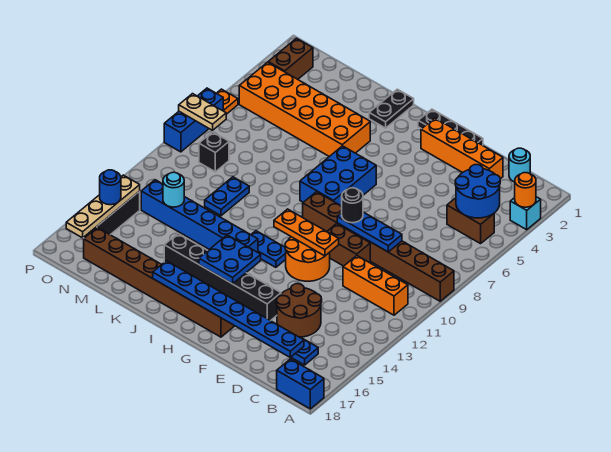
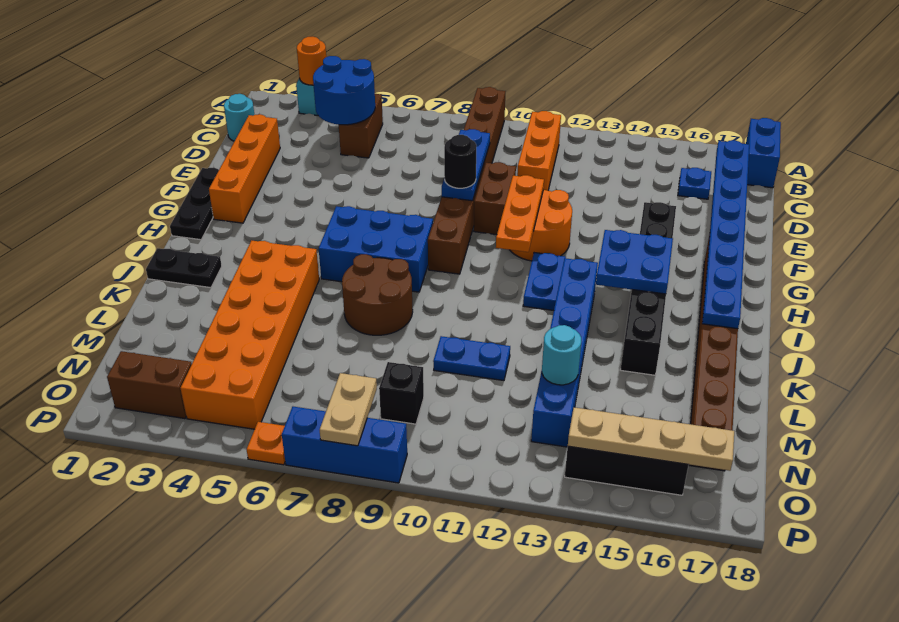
brown round brick D14:E15 level 1 -> brown round brick J7:K8 level 1
blue round brick O15 level 3 -> none

